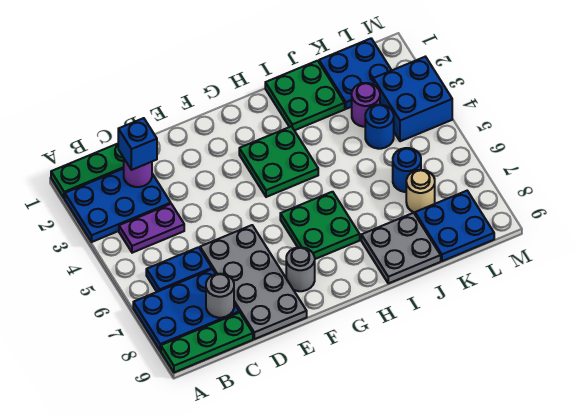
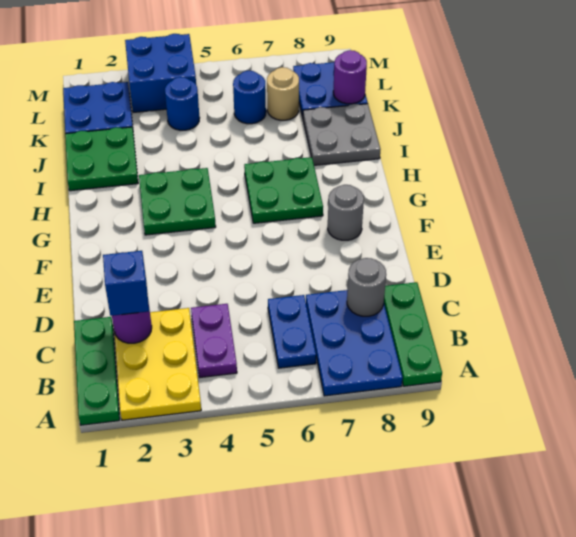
blue plate A2:C3 level 1 -> yellow plate A2:C3 level 1
grey plate D6:E9 level 1 -> none
purple round brick K3 level 1 -> purple round brick K9 level 2

